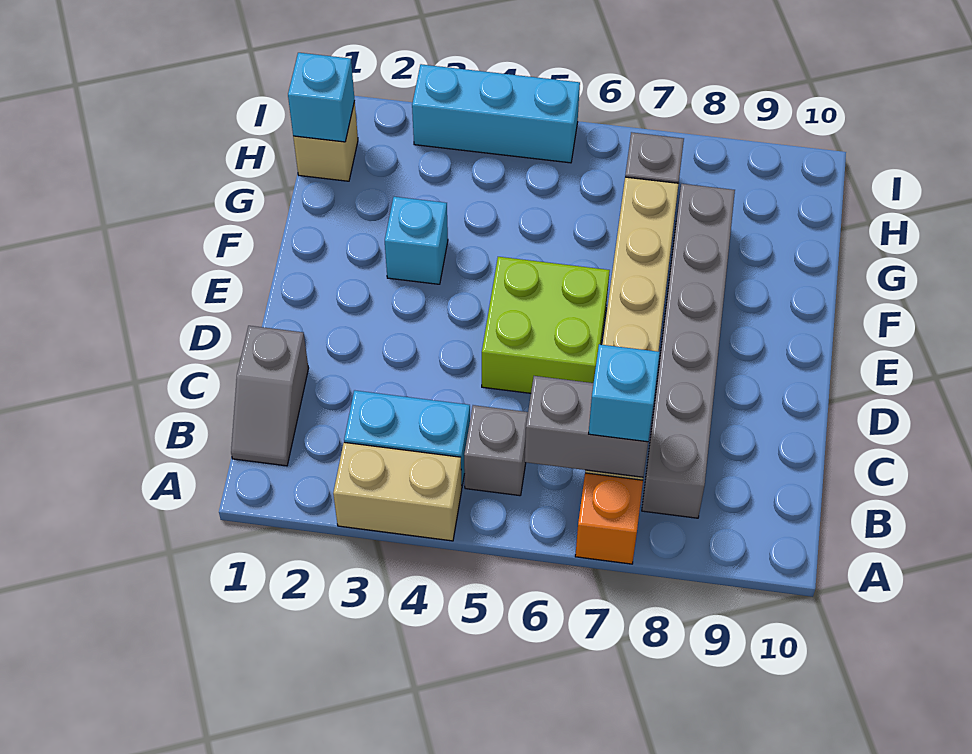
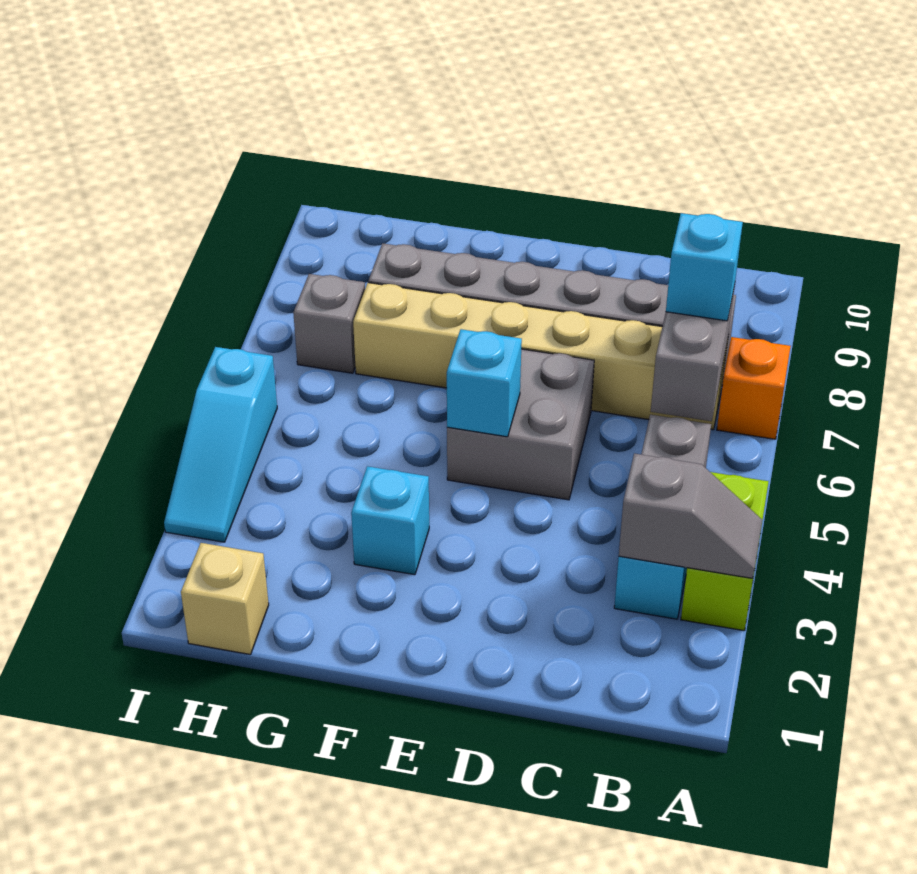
tan brick A3:A4 level 1 -> lime brick A3:A4 level 1
grey slope B1:C1 level 1 top C -> grey slope A3:B3 level 2 top B
lime brick D5:E6 level 1 -> grey brick D5:E6 level 1
cyan brick H1 level 2 -> cyan brick E5 level 2
cyan brick I3:I5 level 1 -> cyan slope I3:I5 level 1 top 5

